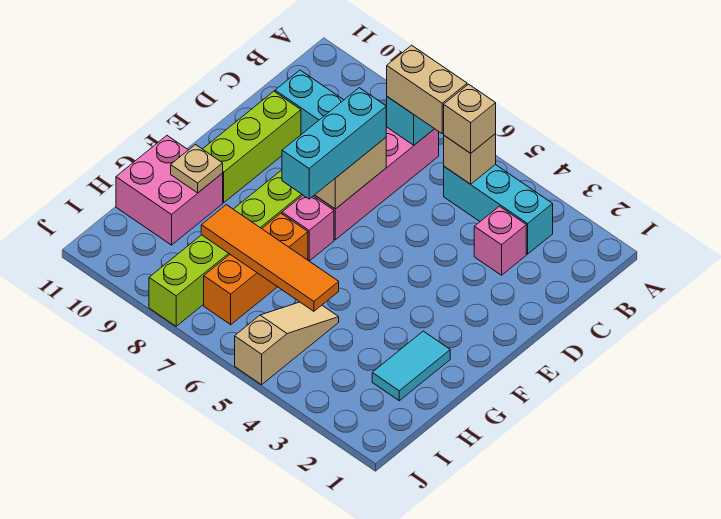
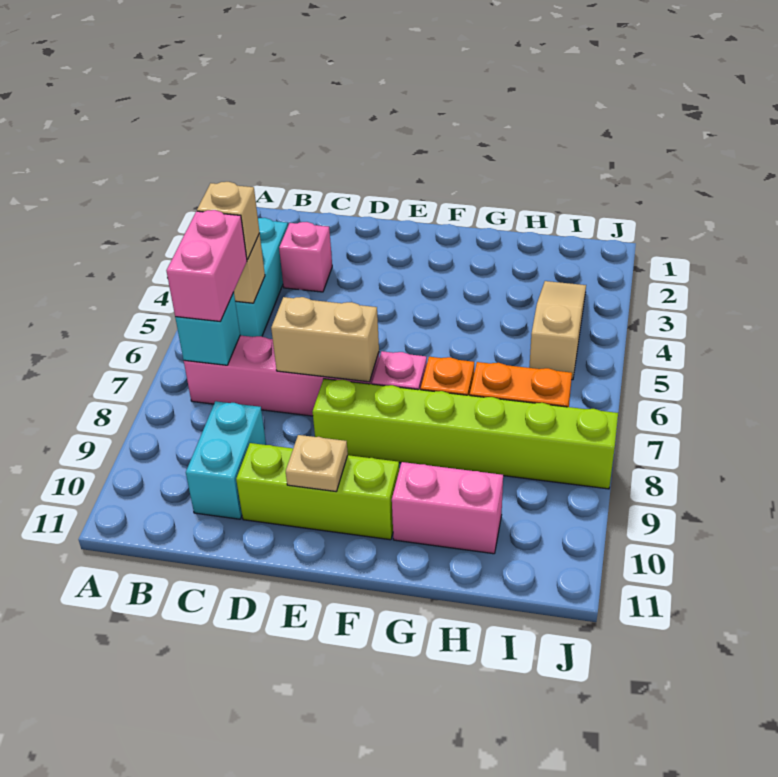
tan brick B6:B7 level 3 -> pink brick B6:B7 level 3
cyan brick D7:F7 level 3 -> none
cyan tile G2:H2 level 1 -> none
pink brick G10:H11 level 1 -> pink brick G10:H10 level 1
tan plate G10 level 2 -> tan plate E10 level 2
tan slope H5:J5 level 1 top J -> tan slope I3:I5 level 1 top 5
orange tile H5:H8 level 2 -> none

